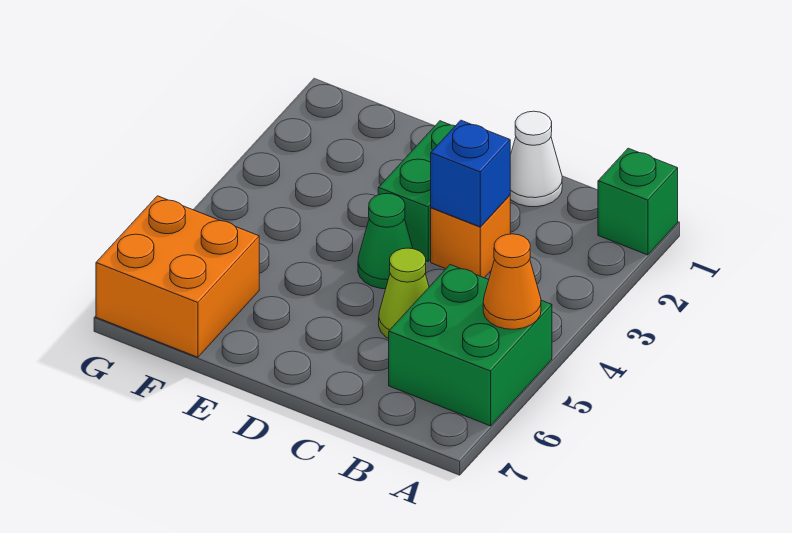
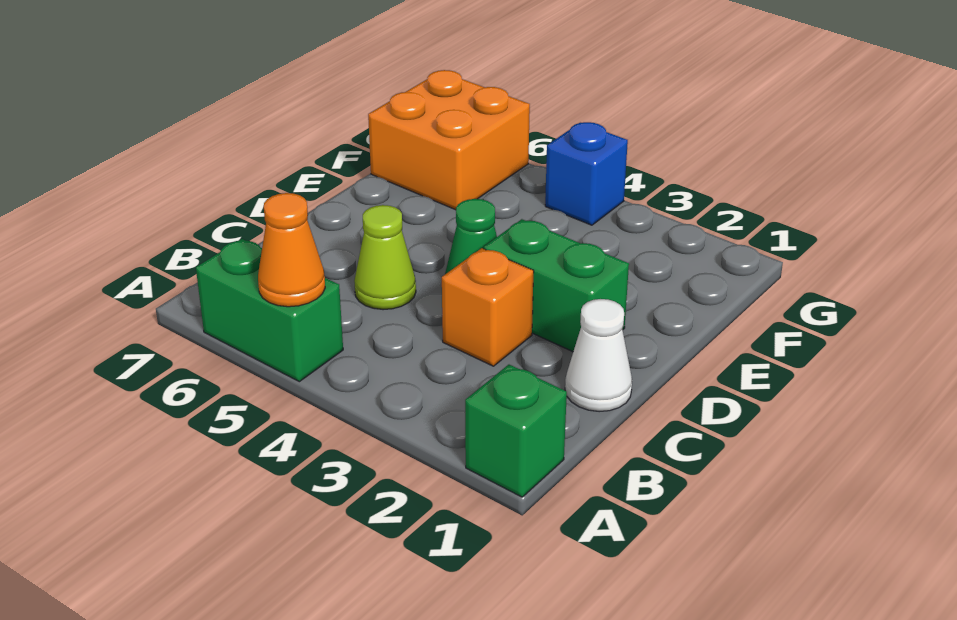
green brick A5:B6 level 1 -> green brick A5:A6 level 1
blue brick C3 level 2 -> blue brick G4 level 1

